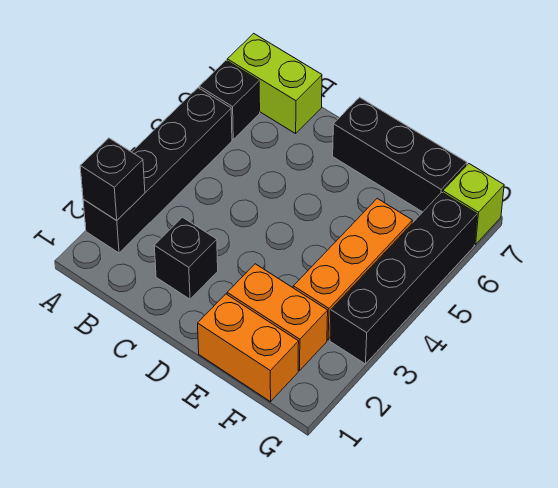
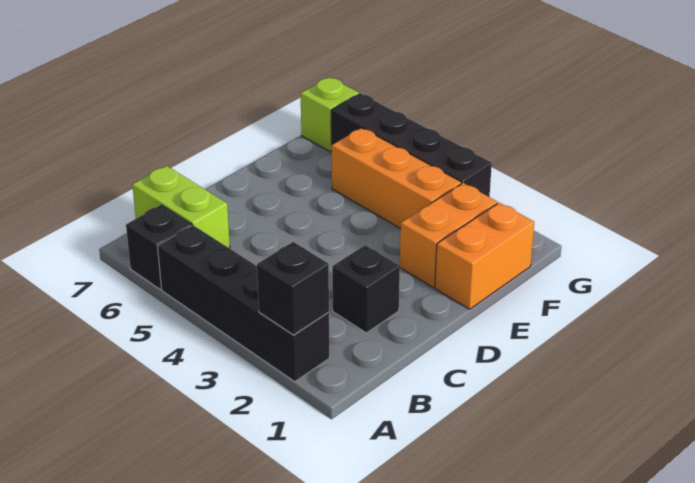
lime brick A7:B7 level 1 -> lime brick B6:B7 level 1
black brick D7:F7 level 1 -> none

